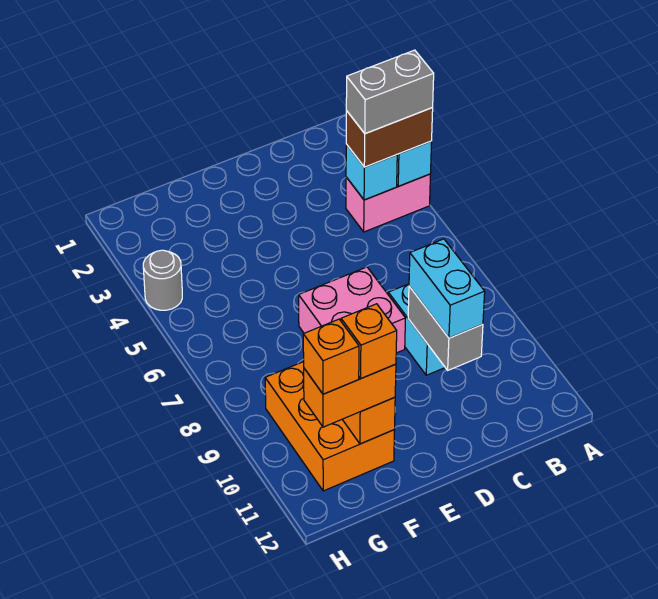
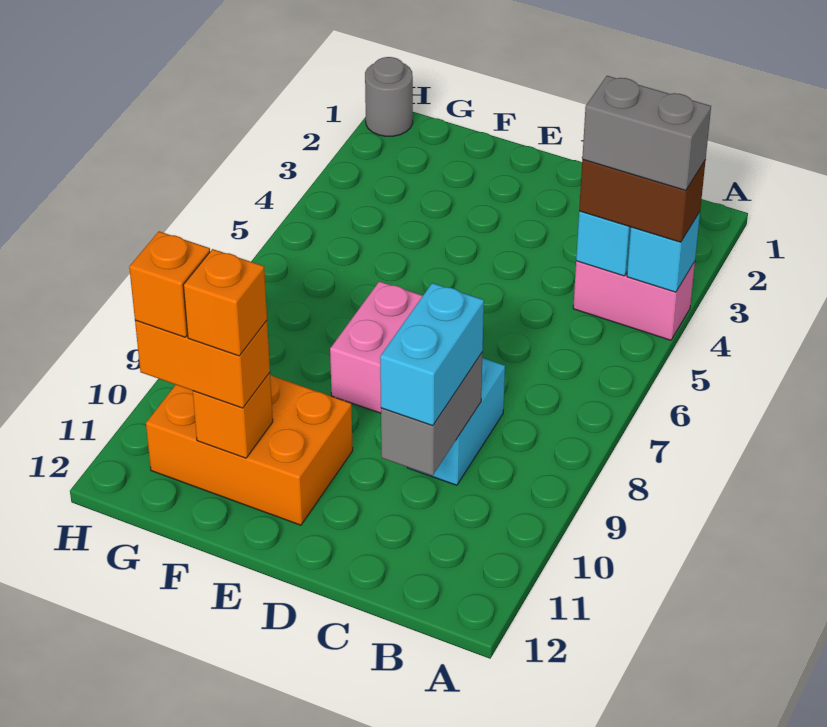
orange brick F9:G11 level 1 -> orange brick E10:G11 level 1
grey round brick H4 level 1 -> grey round brick H1 level 1

